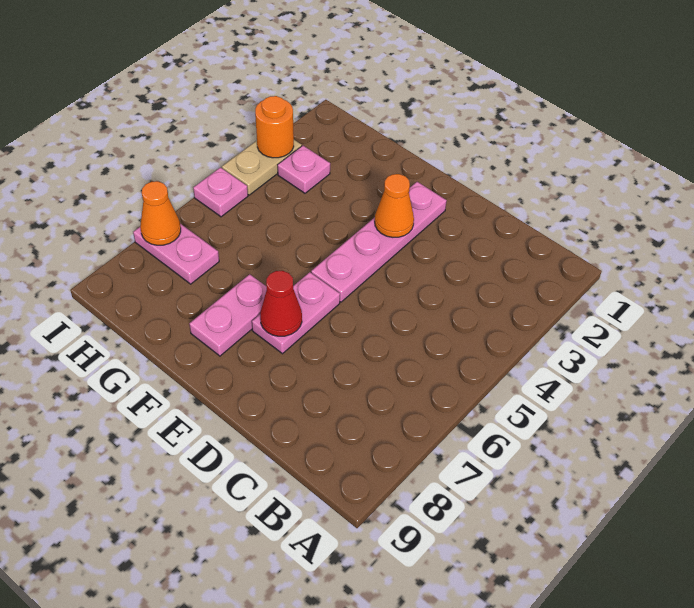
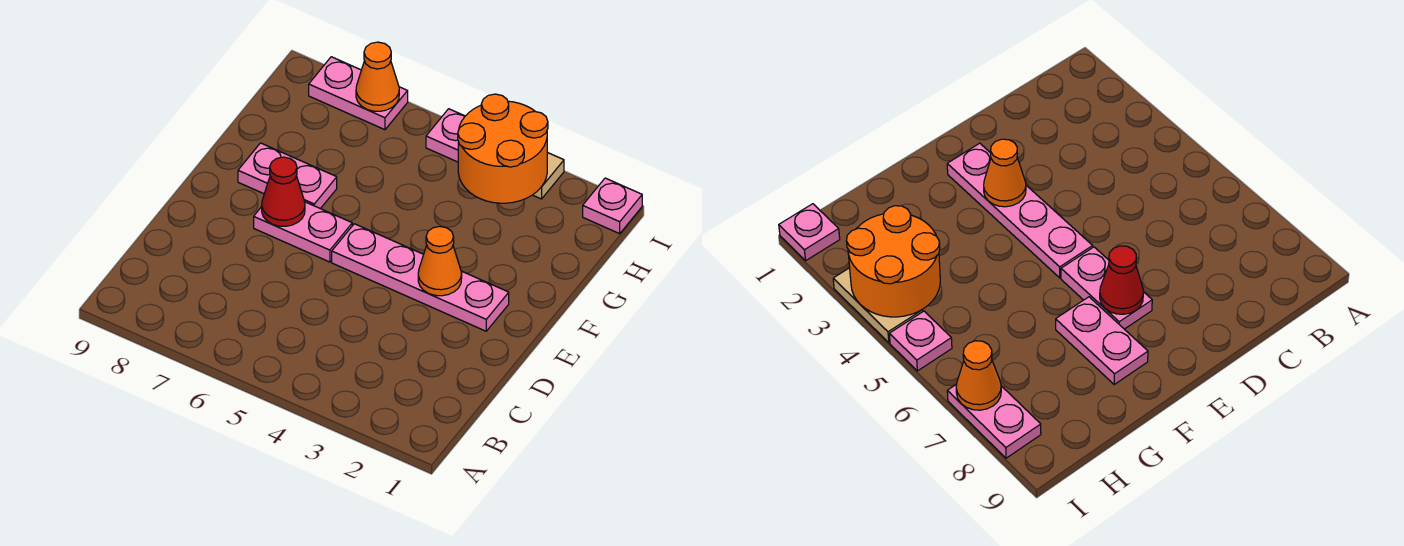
pink plate H3 level 1 -> pink plate I1 level 1
pink plate H7:I7 level 1 -> pink plate I7:I8 level 1
orange round brick I3 level 2 -> orange round brick H3:I4 level 2

